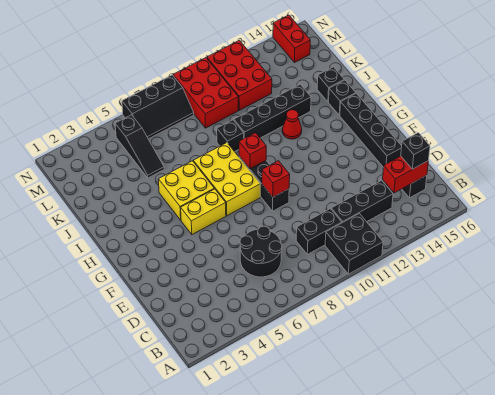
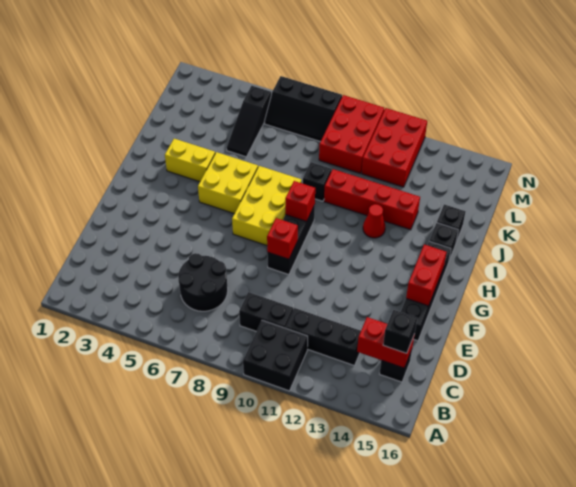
yellow brick G5:G6 level 1 -> yellow brick I3:I4 level 1
black brick J10:J13 level 1 -> red brick J10:J13 level 1
red brick M15:N15 level 1 -> red brick F15:G15 level 2

